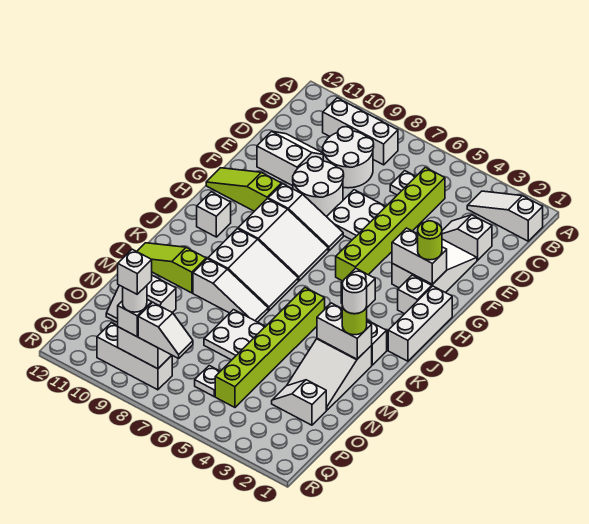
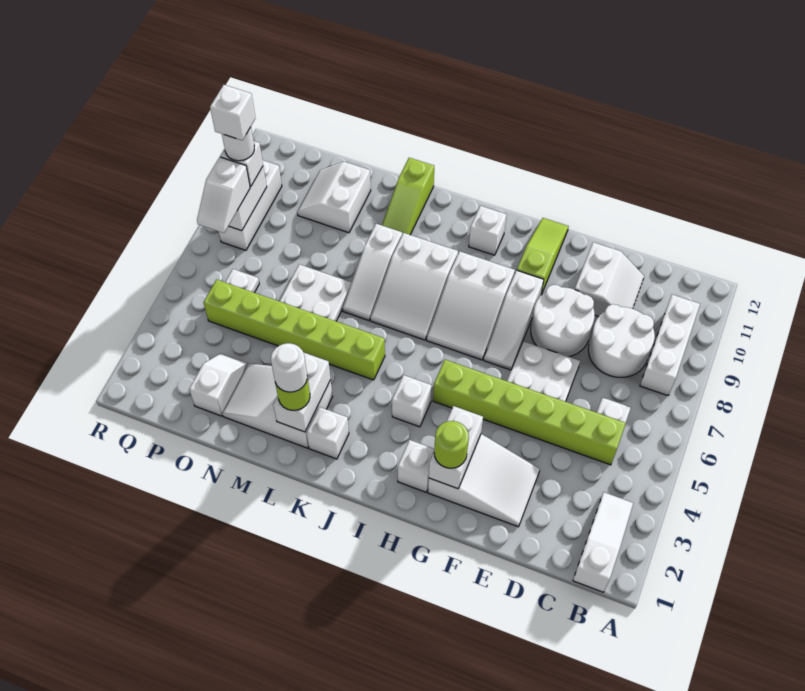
white slope D2:D3 level 1 top 2 -> none
white brick H1:J1 level 1 -> none
lime slope L10:L12 level 1 top 10 -> lime slope L10:L12 level 1 top 12

